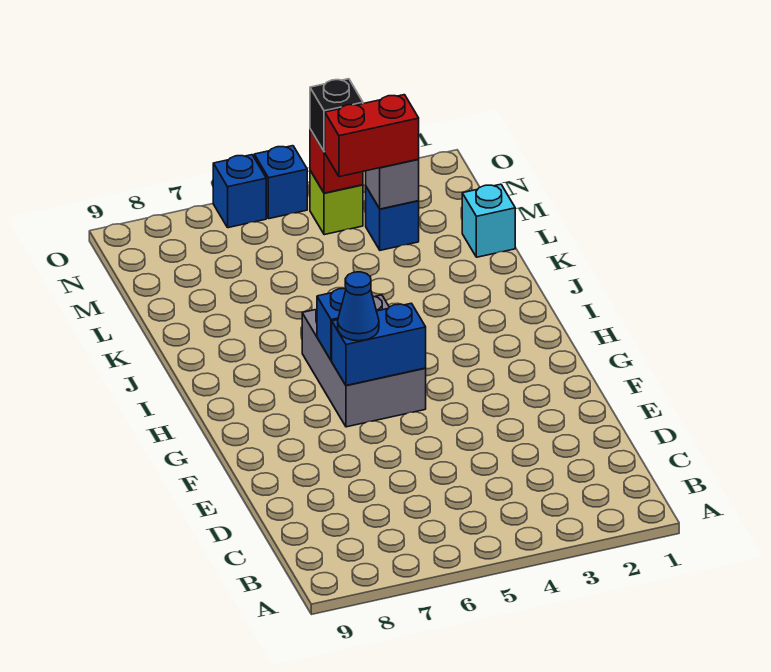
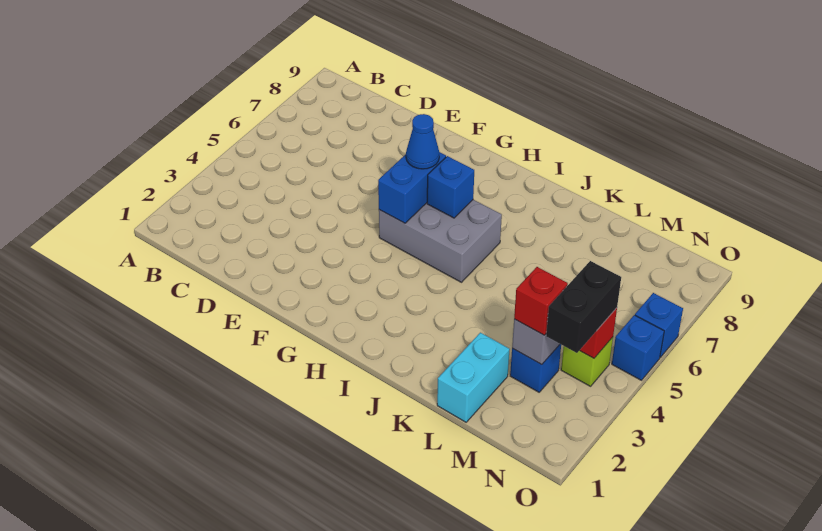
cyan brick L1 level 1 -> cyan brick L1:L2 level 1
red brick M3:M4 level 3 -> red brick M3 level 3
black brick N4 level 3 -> black brick N3:N4 level 3

